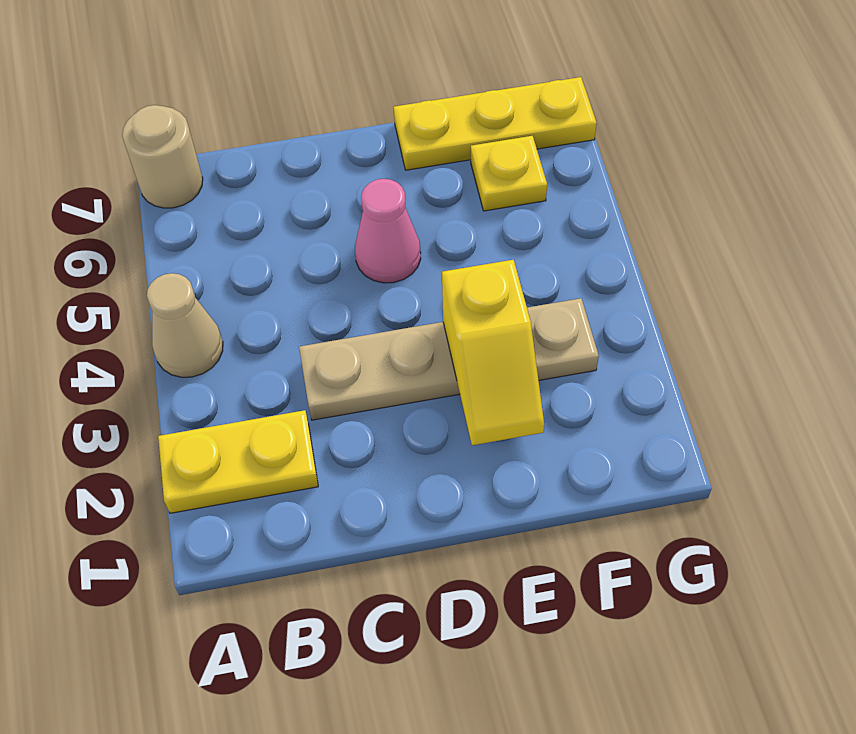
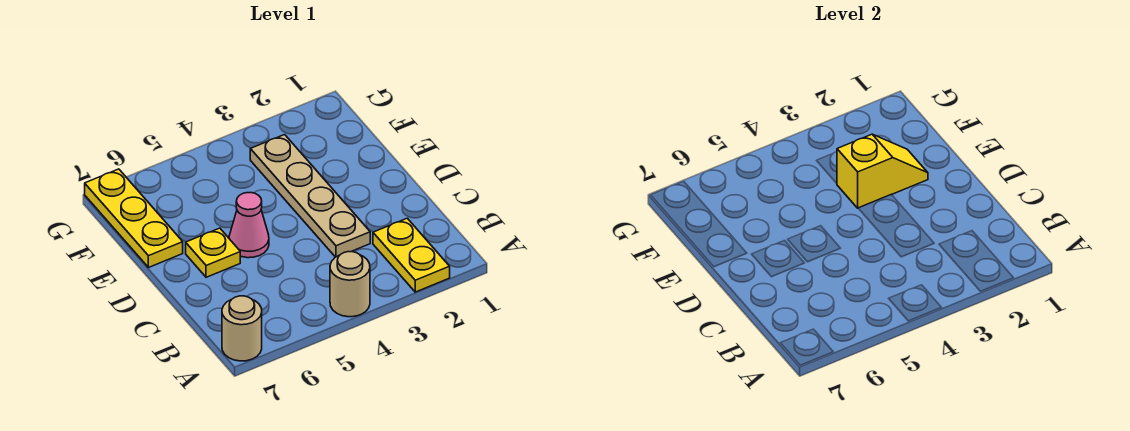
tan cone A4 level 1 -> tan round brick A4 level 1
yellow plate F6 level 1 -> yellow plate D6 level 1

